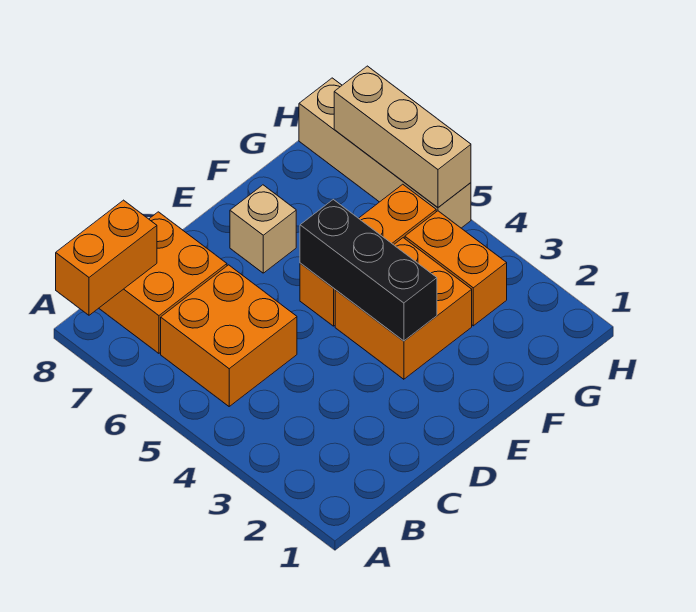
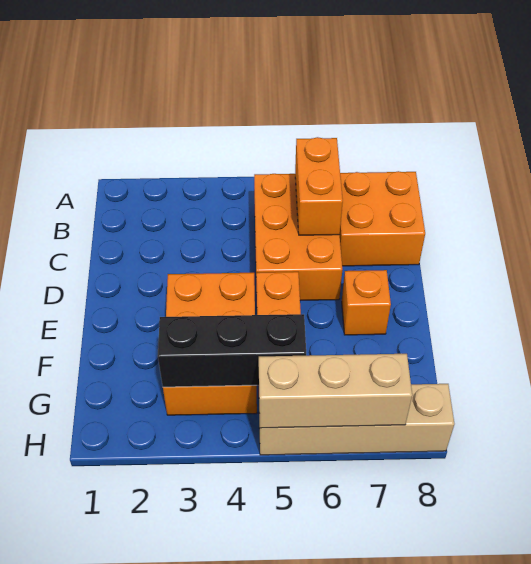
orange brick A8:B8 level 2 -> orange brick B6:C6 level 2
orange brick B5:C6 level 1 -> orange brick B5:D6 level 1
black brick E3:E5 level 2 -> black brick G3:G5 level 2
tan brick E7 level 1 -> orange brick E7 level 1

